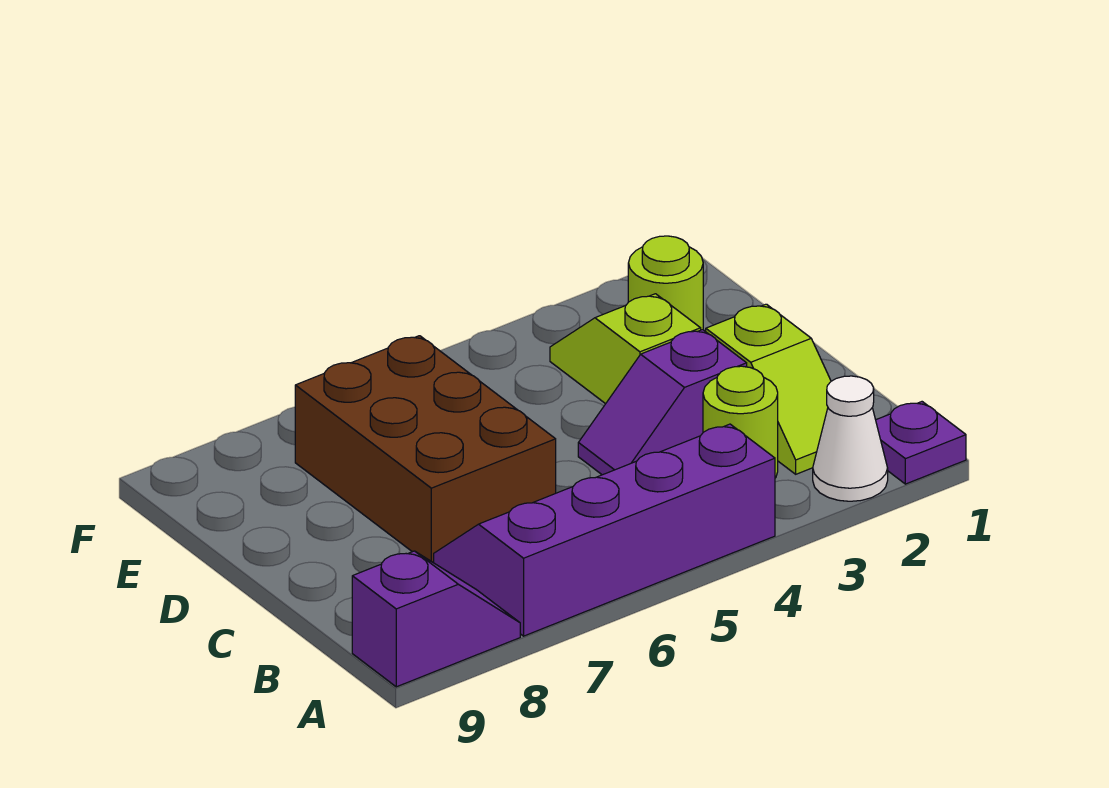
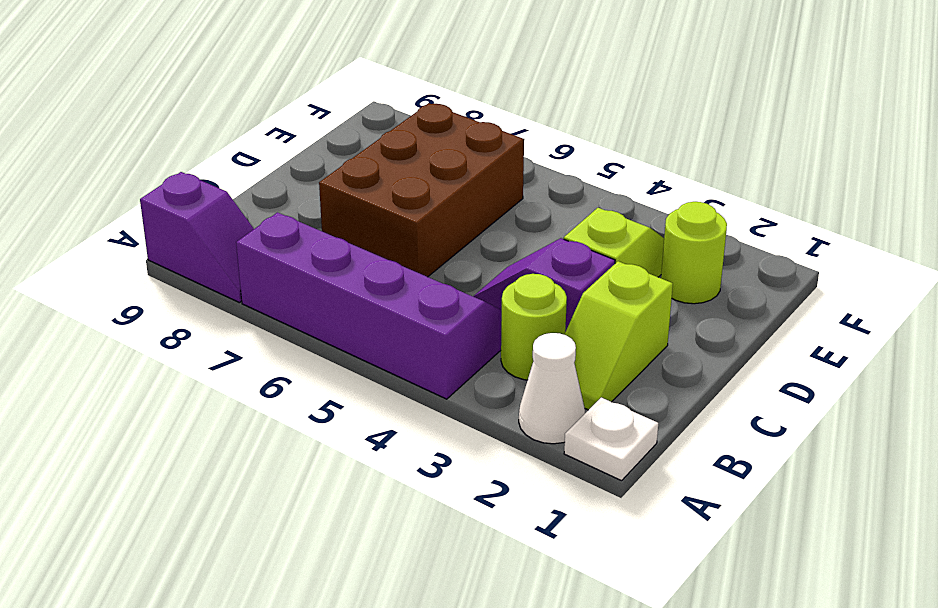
purple plate A1 level 1 -> white plate A1 level 1

